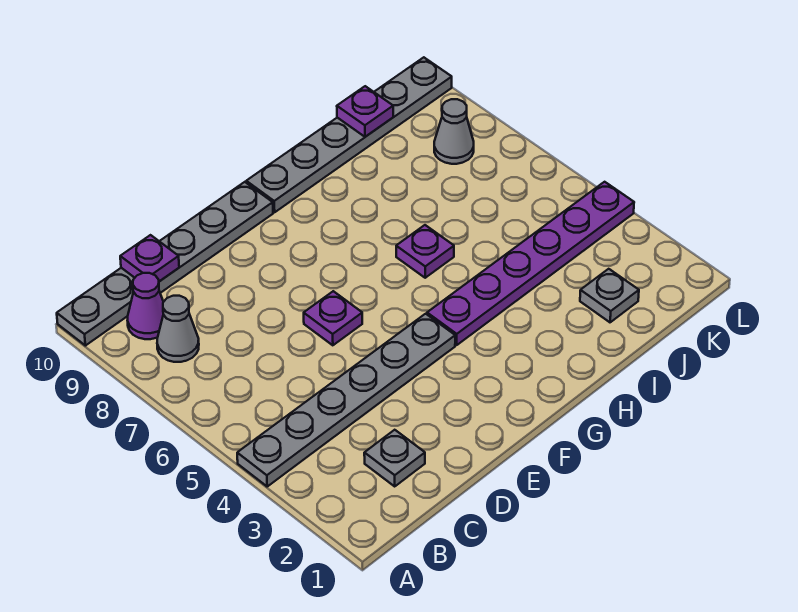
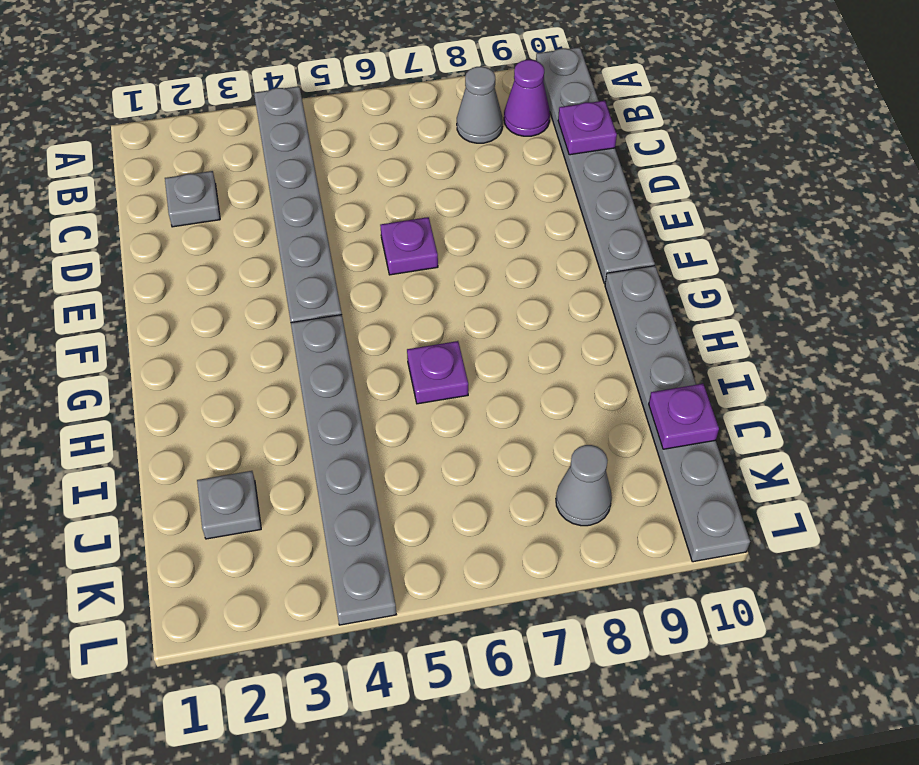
purple plate G4:L4 level 1 -> grey plate G4:L4 level 1

